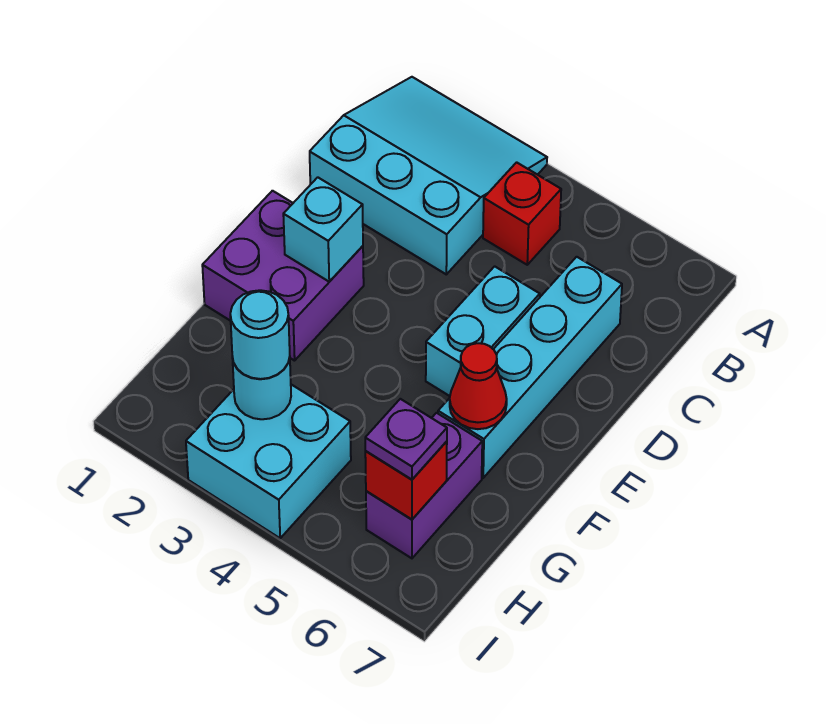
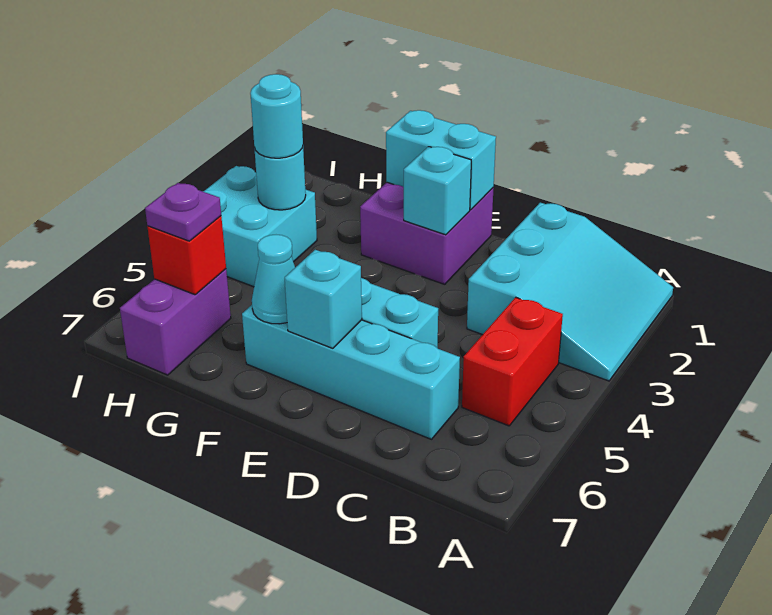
red brick B4 level 1 -> red brick B4:B5 level 1
none -> cyan brick E1:F1 level 2
none -> cyan brick E6 level 2
red cone F6 level 2 -> cyan cone F6 level 2
purple brick G6:H6 level 1 -> purple brick H6:H7 level 1

